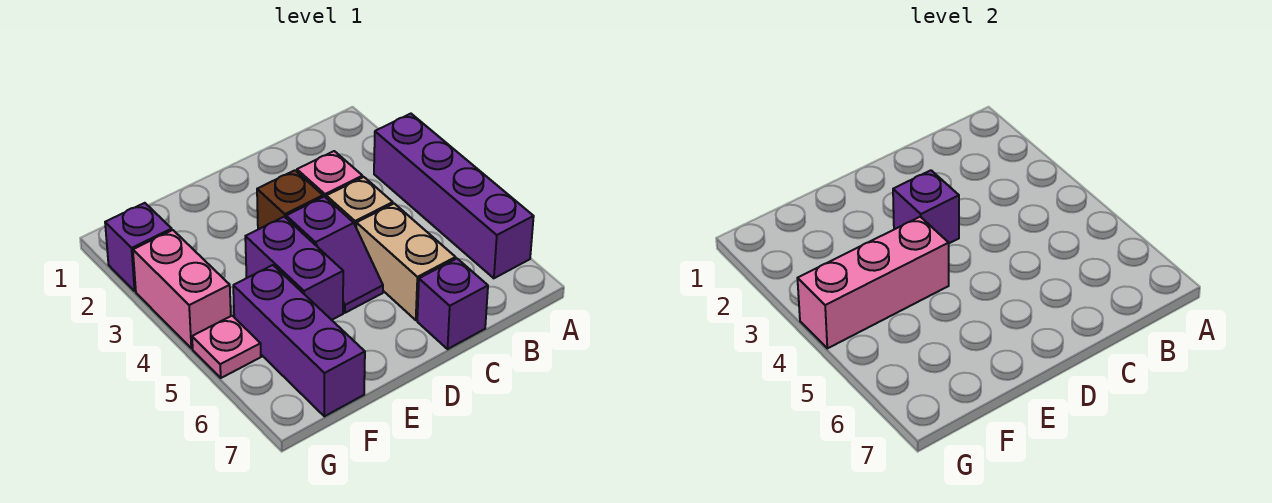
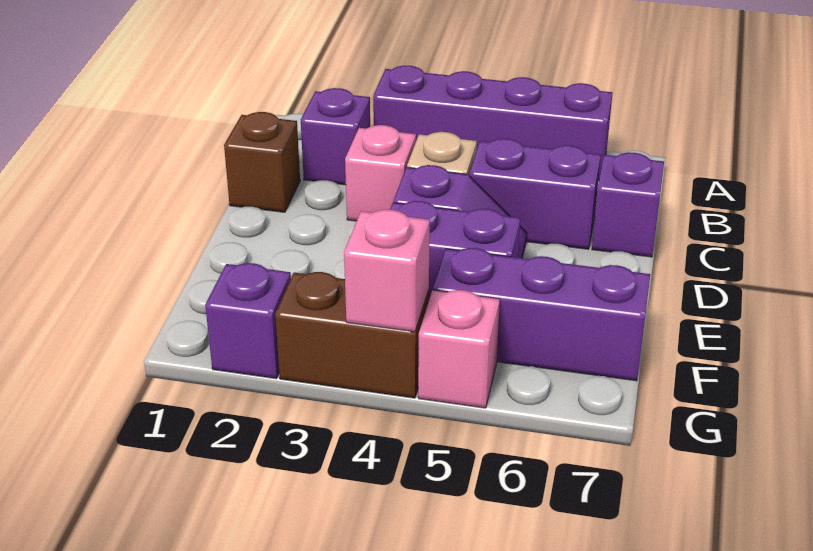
tan brick C5:C6 level 1 -> purple brick C5:C6 level 1
brown brick D3 level 1 -> brown brick C1 level 1
purple brick D3 level 2 -> purple brick B2 level 1
pink brick E4:G4 level 2 -> pink brick G4 level 2
pink brick G3:G4 level 1 -> brown brick G3:G4 level 1
pink plate G5 level 1 -> pink brick G5 level 1

